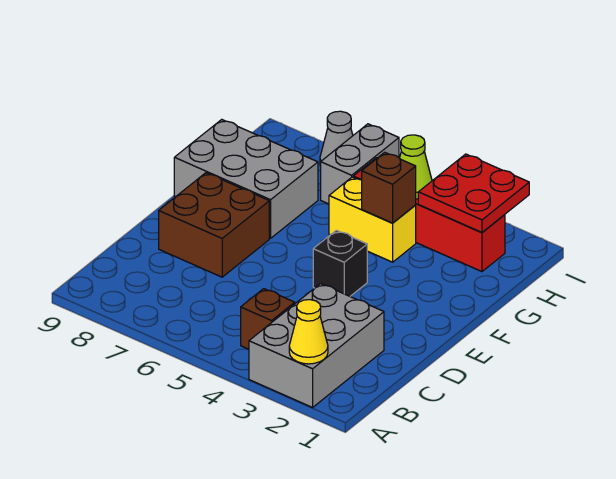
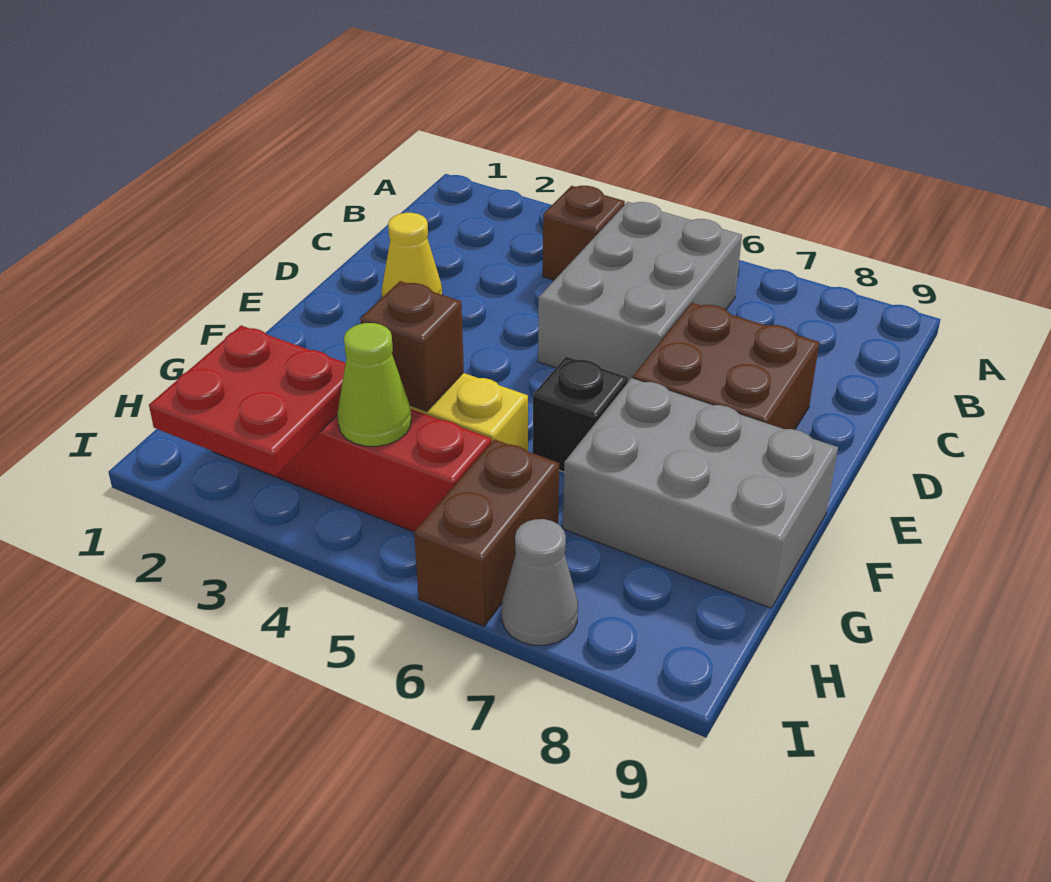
grey brick A2:C3 level 1 -> grey brick B5:D6 level 1
yellow cone A2 level 2 -> yellow cone D2 level 1
black brick E4 level 1 -> black brick F6 level 1
grey brick H6:I6 level 1 -> brown brick H6:I6 level 1

